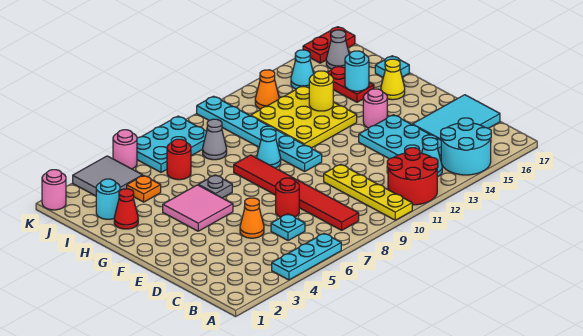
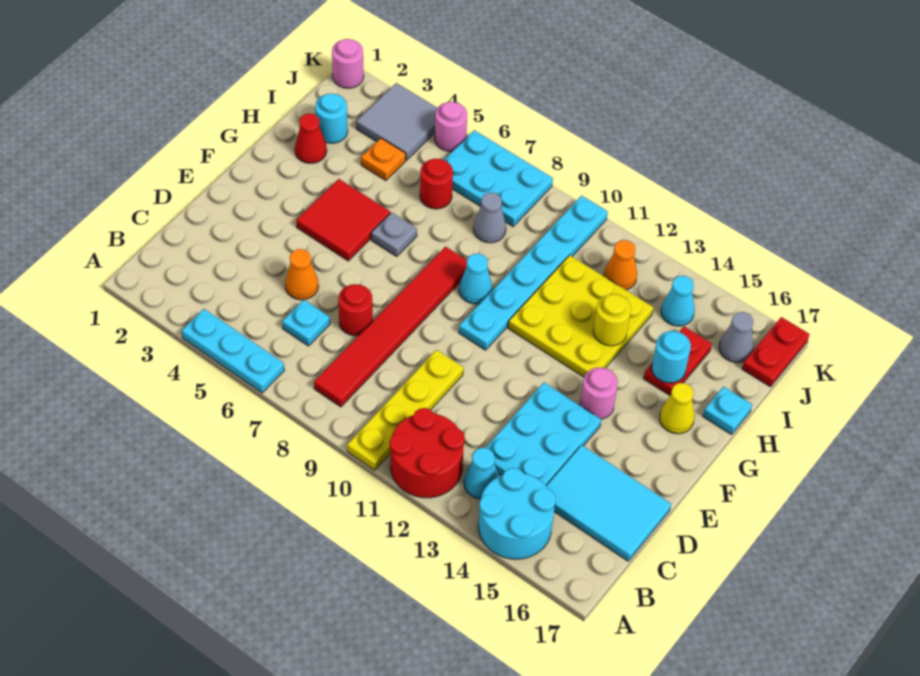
pink tile F4:G5 level 1 -> red tile F4:G5 level 1
red plate K16:K17 level 1 -> red plate J17:K17 level 1

